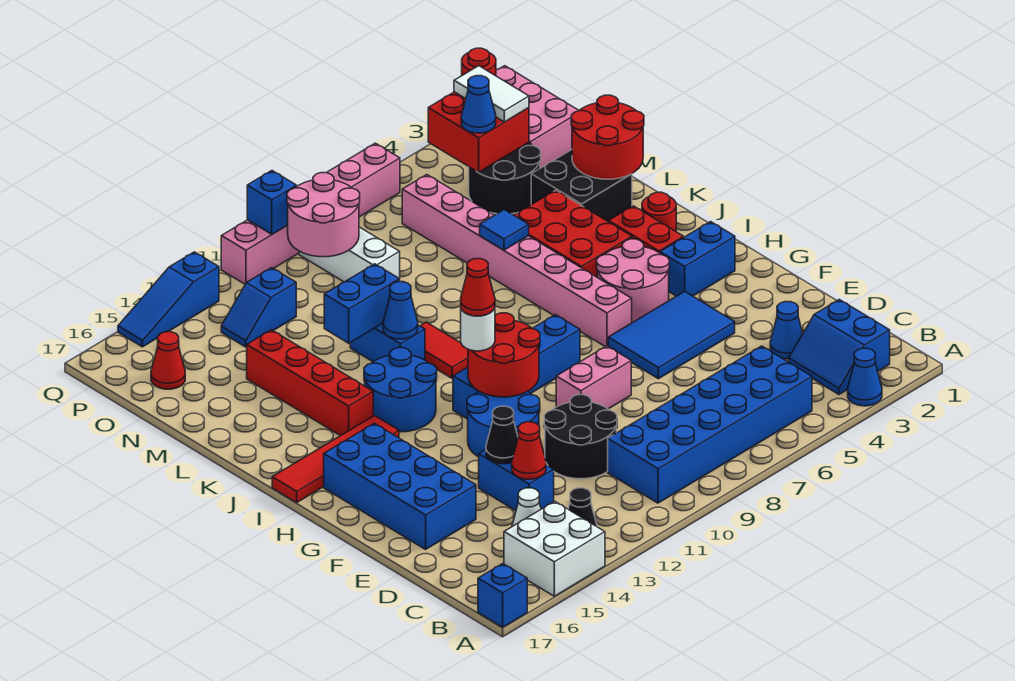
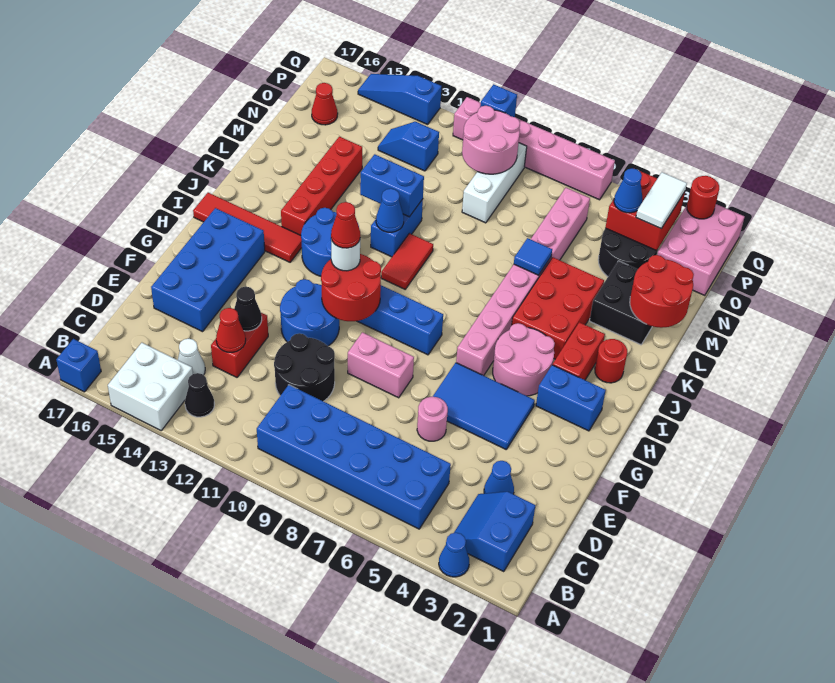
blue brick D13:E13 level 1 -> red brick D13:E13 level 1
none -> pink round brick E6 level 1

